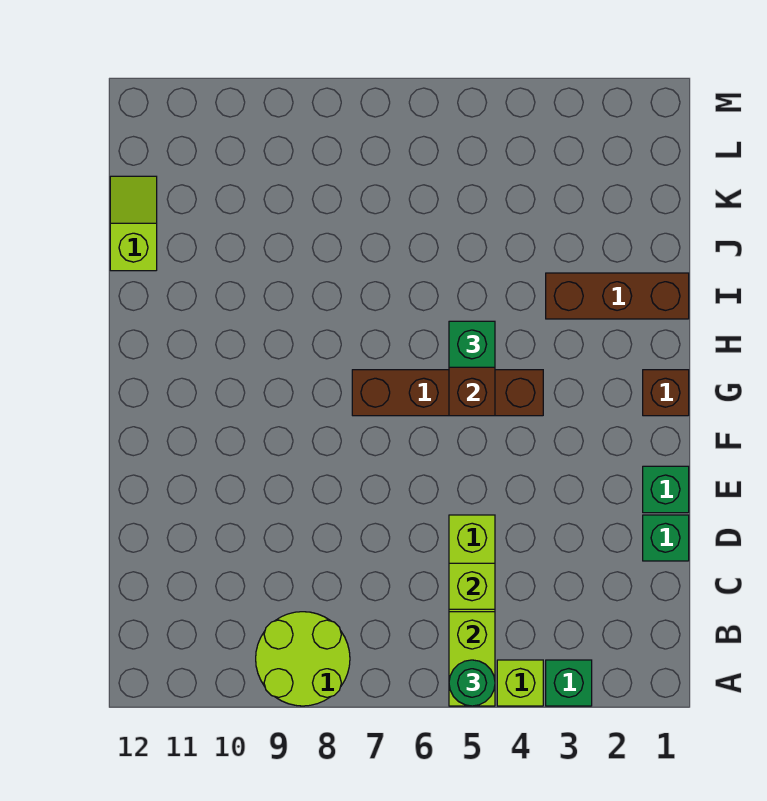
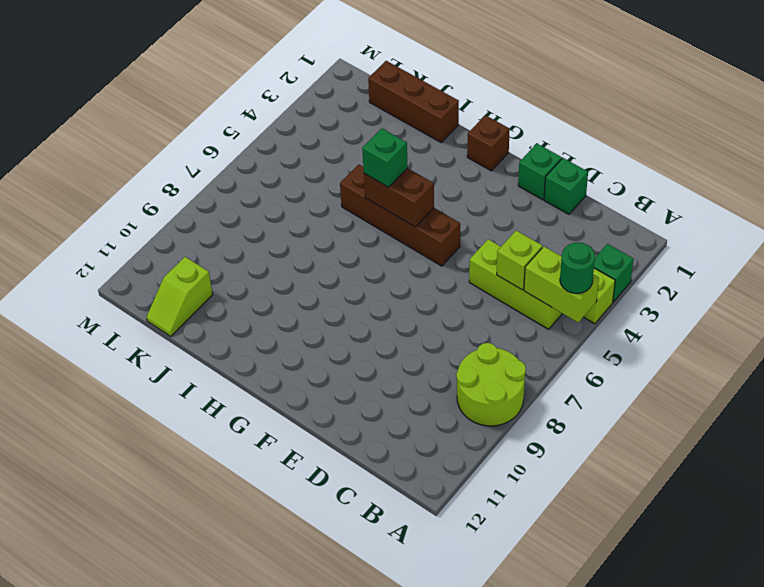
brown brick G4:G7 level 1 -> brown brick F5:I5 level 1
brown brick I1:I3 level 1 -> brown brick I1:K1 level 1
lime slope J12:K12 level 1 top J -> lime slope K11:K12 level 1 top 11

